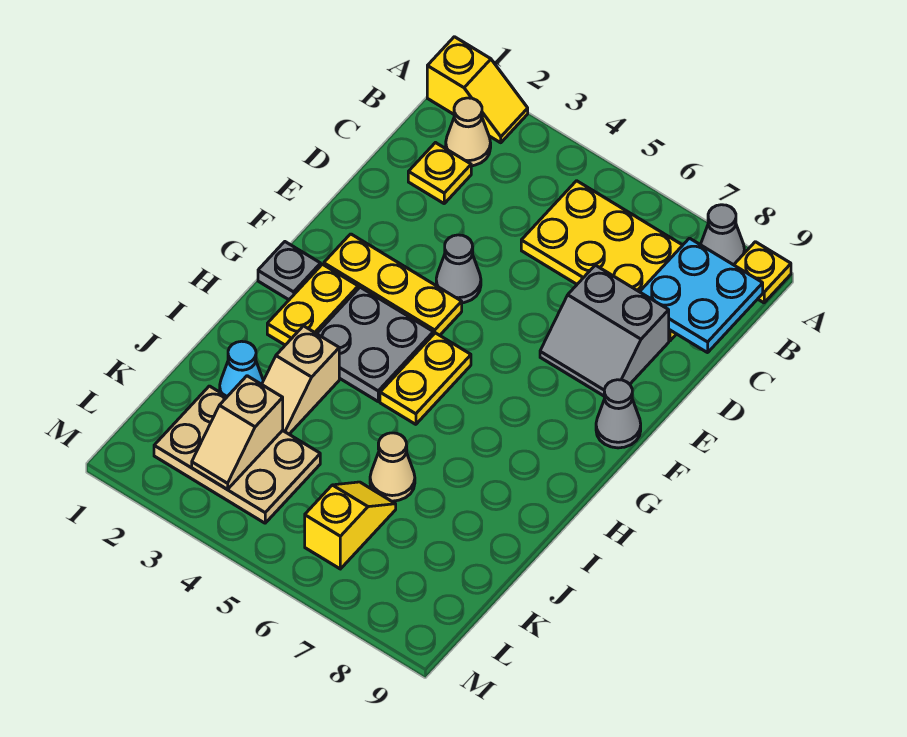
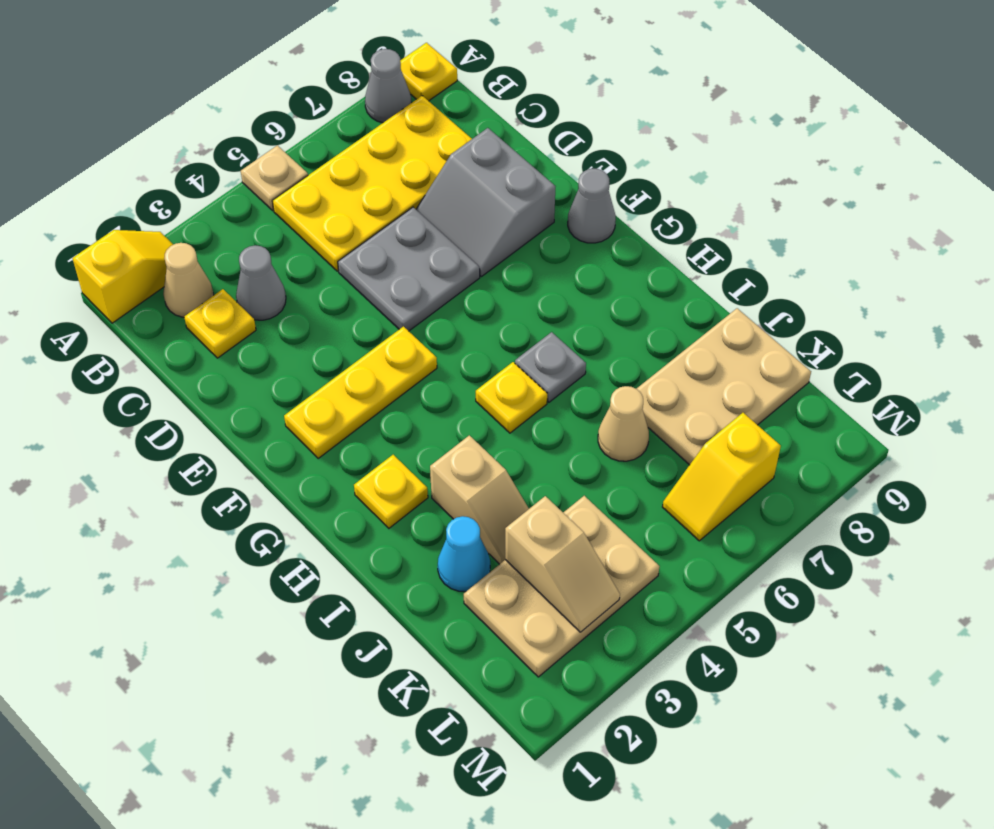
none -> tan plate A5 level 1
cyan plate B8:C9 level 2 -> none
grey slope D7:E8 level 1 top D -> grey slope D7:E8 level 1 top 8
grey cone E4 level 1 -> grey cone C3 level 1
grey plate G1 level 1 -> grey plate H6 level 1
yellow plate G2:H2 level 1 -> yellow plate H2 level 1
grey plate G3:H4 level 1 -> grey plate D5:E6 level 1
yellow plate G5:H5 level 1 -> yellow plate H5 level 1
none -> tan plate J7:K9 level 1
yellow slope K6:L6 level 1 top L -> yellow slope L6:L7 level 1 top 7

